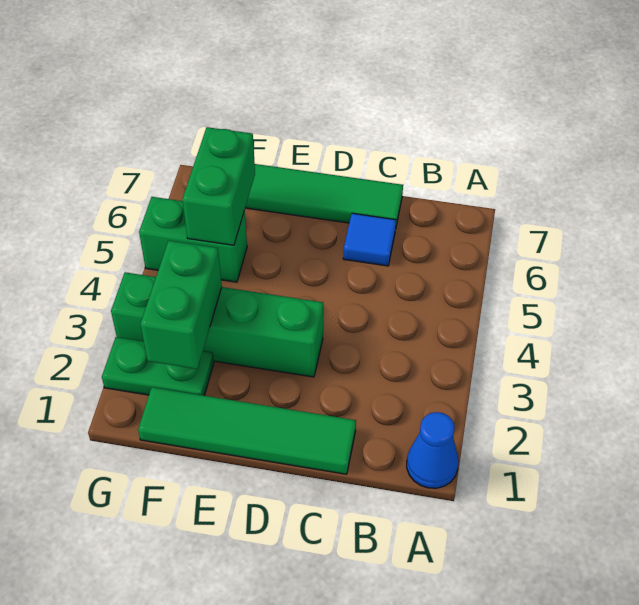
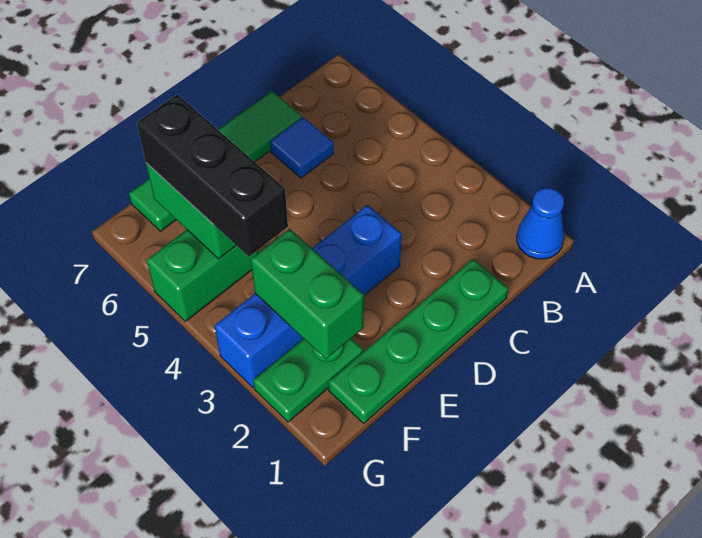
green tile C1:F1 level 1 -> green plate C1:F1 level 1
green brick D3:G3 level 1 -> blue brick D3:G3 level 1
none -> black brick F4:F6 level 3

